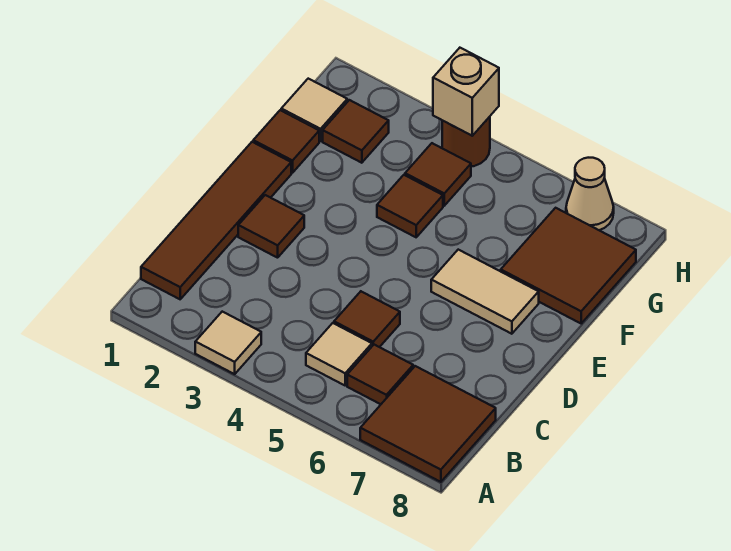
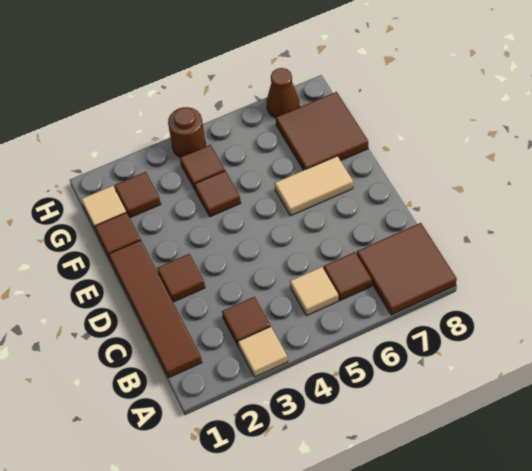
brown tile C5 level 1 -> brown tile B3 level 1
tan brick H4 level 2 -> none
tan cone H7 level 1 -> brown cone H7 level 1

